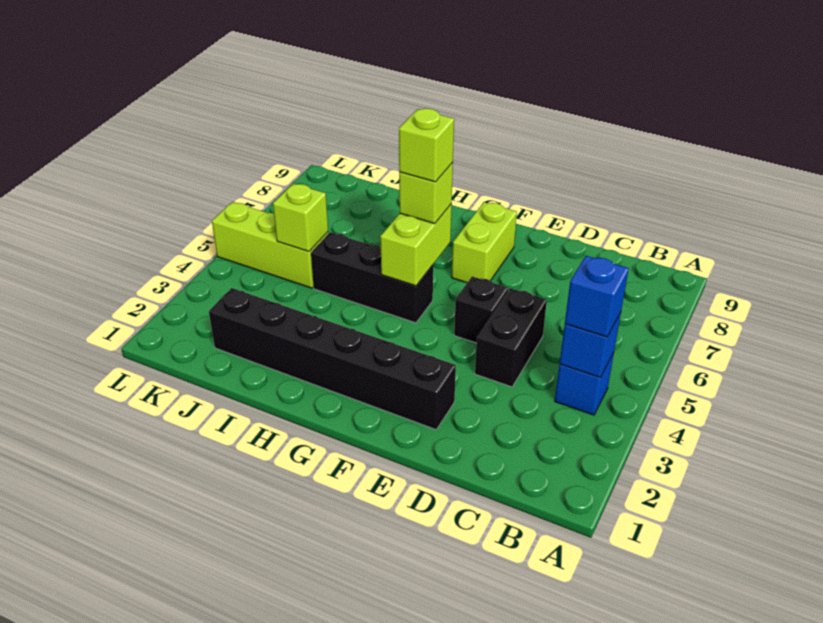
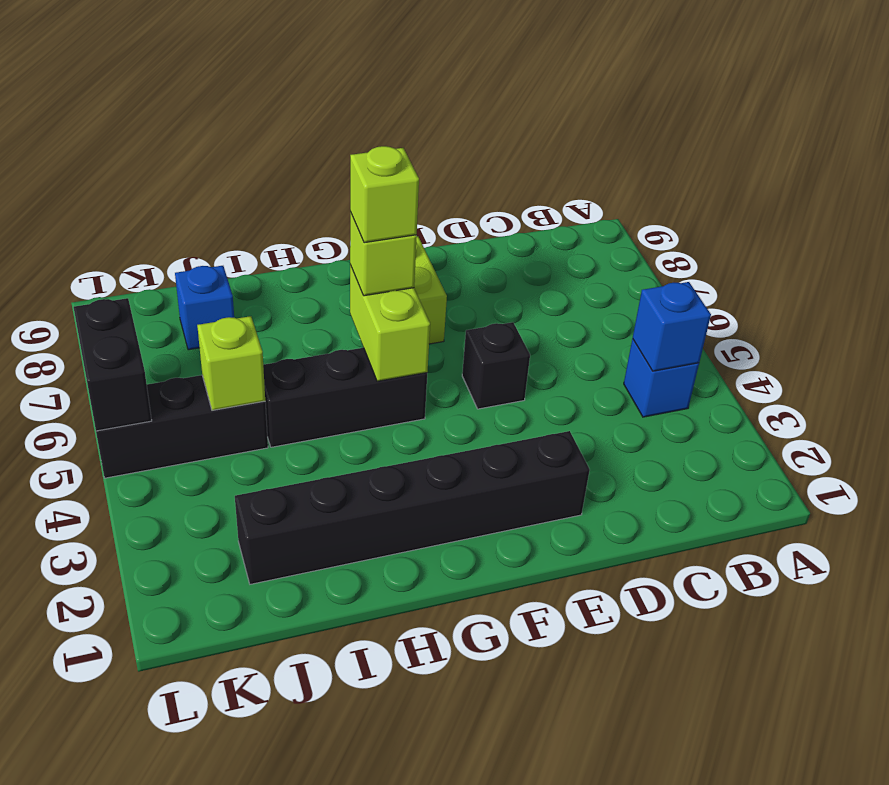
blue brick B4 level 3 -> blue brick J8 level 1
black brick D4:D5 level 1 -> black brick L5:L6 level 2
lime brick J5:L5 level 1 -> black brick J5:L5 level 1

